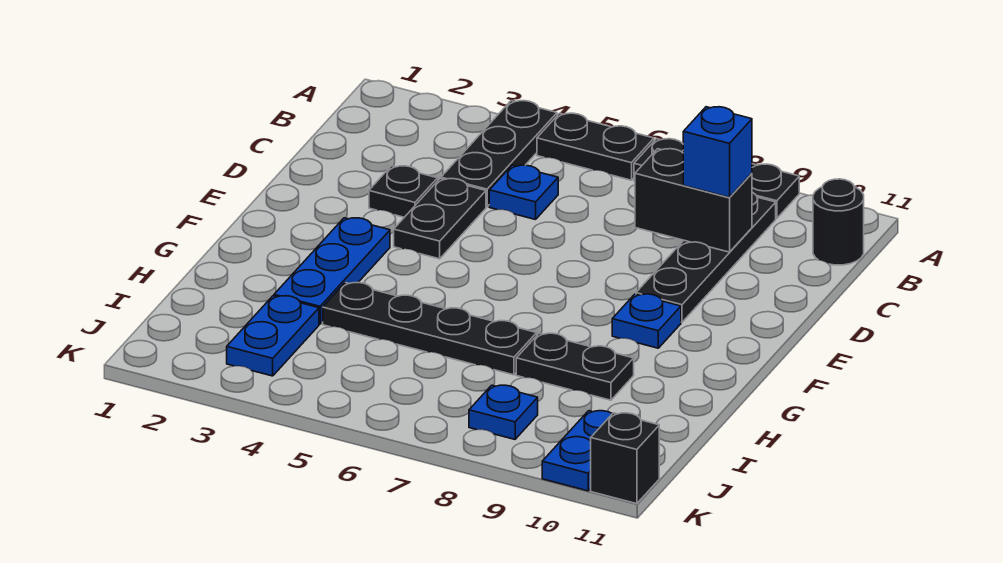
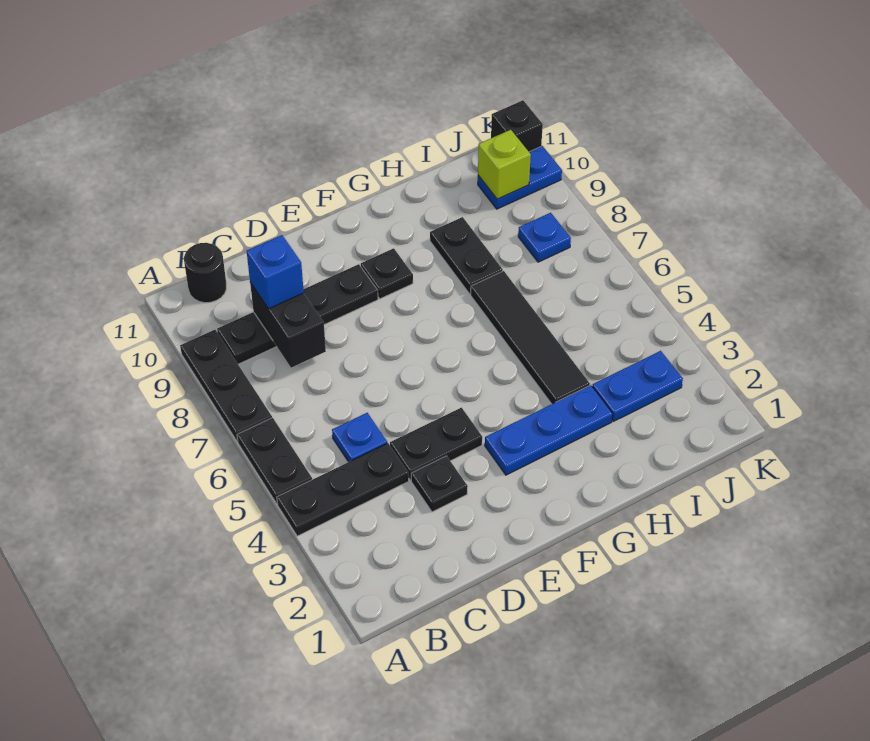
blue plate F9 level 1 -> black plate F9 level 1
black plate H4:H7 level 1 -> black tile H4:H7 level 1
none -> lime brick J10 level 2

